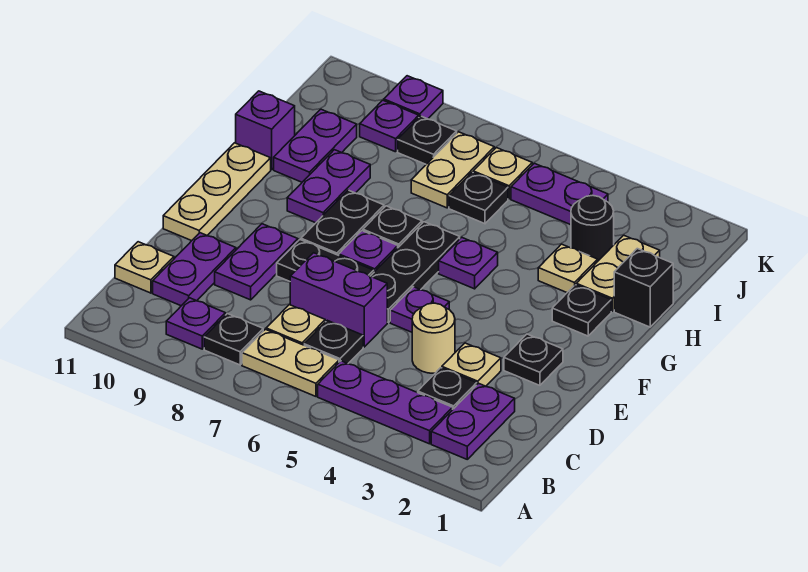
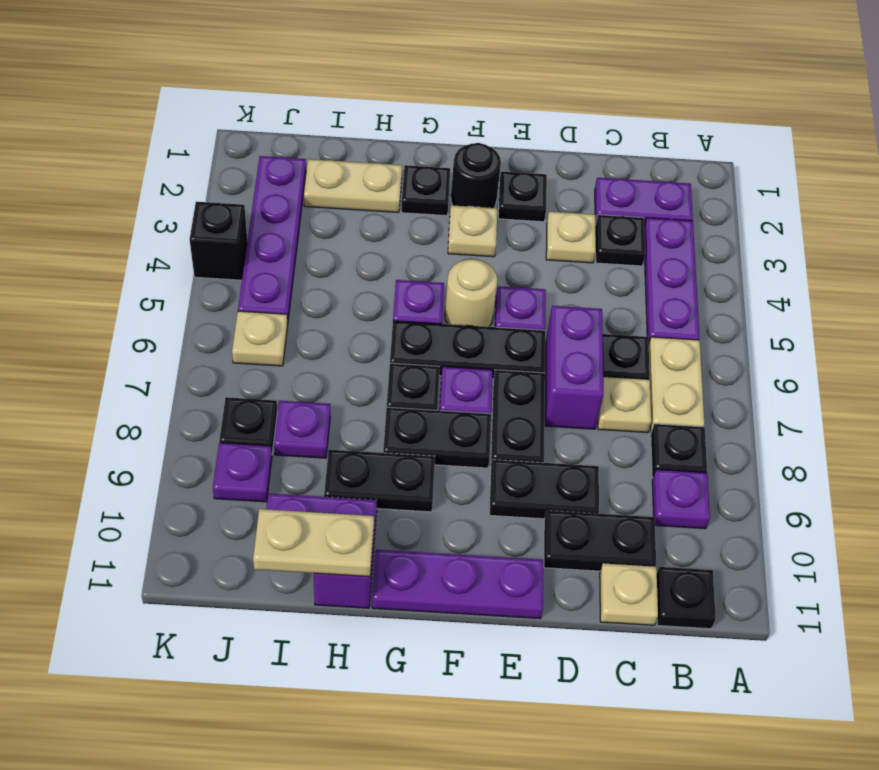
purple plate C10:D10 level 1 -> black plate C10:D10 level 1
tan round brick D4 level 1 -> tan round brick F5 level 1
purple plate D9:E9 level 1 -> black plate D9:E9 level 1
tan plate E11:G11 level 1 -> purple plate E11:G11 level 1
purple plate G9:H9 level 1 -> black plate G9:H9 level 1
black brick H1 level 1 -> black brick K4 level 1
tan plate H3 level 1 -> tan plate F3 level 1
black round brick I3 level 1 -> black round brick F2 level 1
black plate I6 level 1 -> black plate B11 level 1
tan plate I7:J7 level 1 -> tan plate H11:I11 level 2
purple plate J4:J5 level 1 -> purple plate J2:J5 level 1
purple plate K9 level 1 -> purple plate I8 level 1

